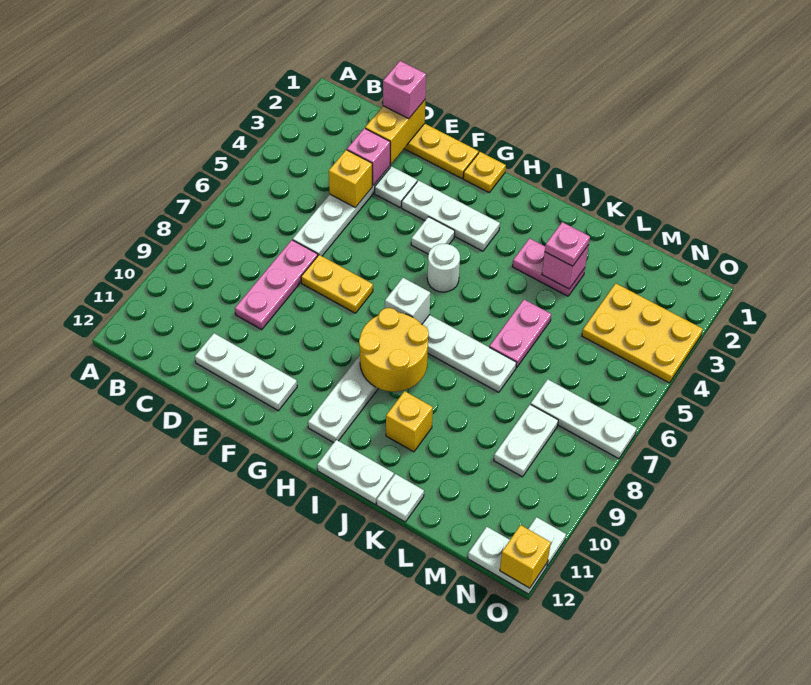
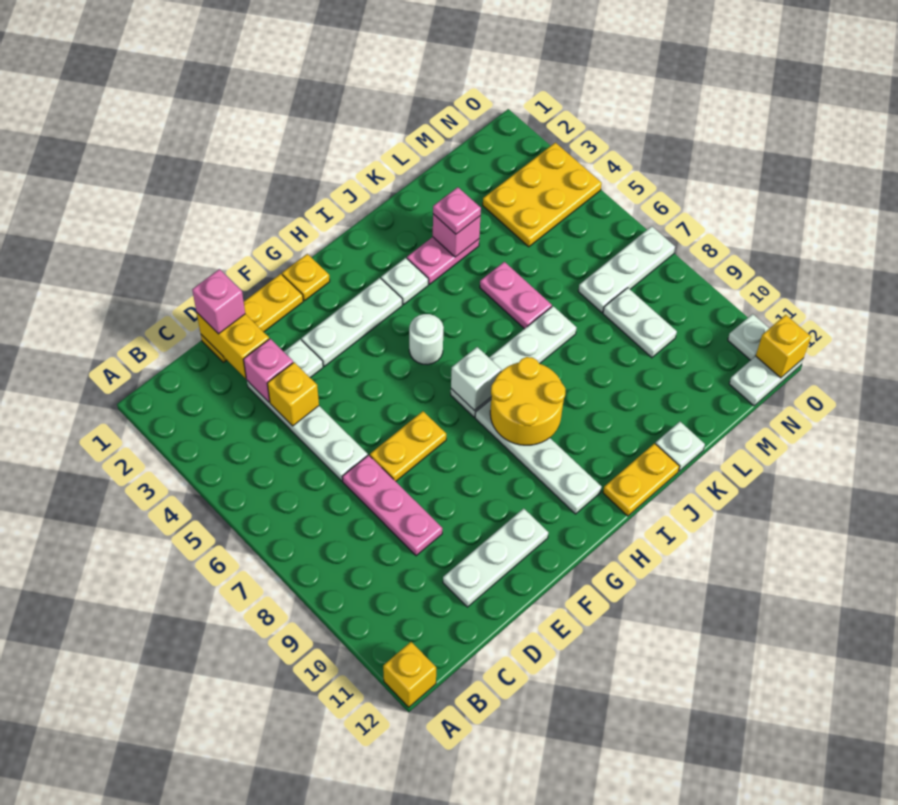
white plate G4 level 1 -> white plate I3 level 1
white plate I12:J12 level 1 -> yellow plate I12:J12 level 1
yellow brick J10 level 1 -> yellow brick A12 level 1

